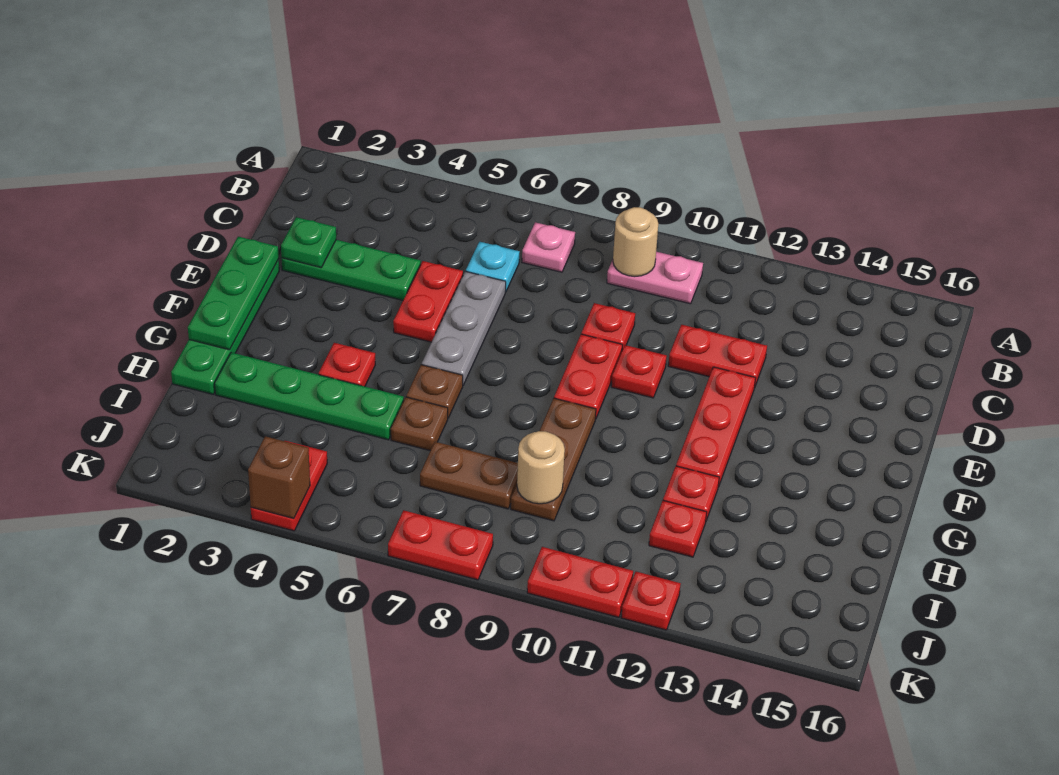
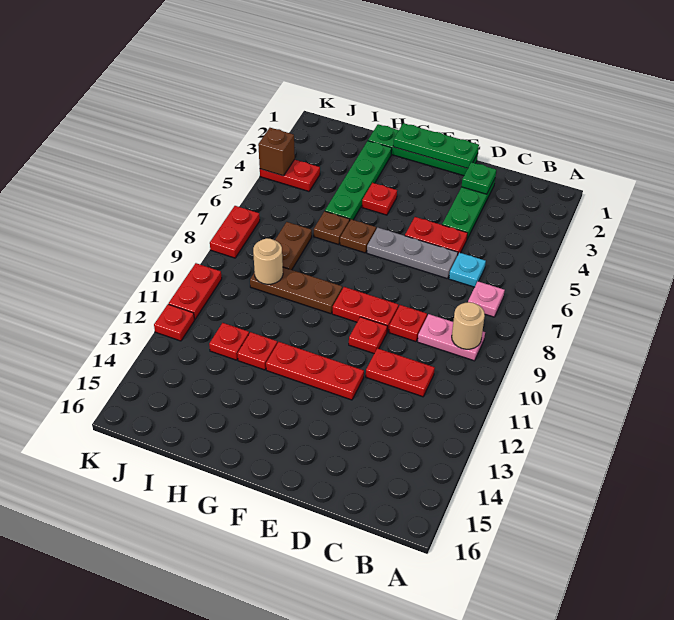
pink plate B9:B10 level 1 -> pink plate B9:C9 level 1
red plate D11:D12 level 1 -> red plate C11:D11 level 1

